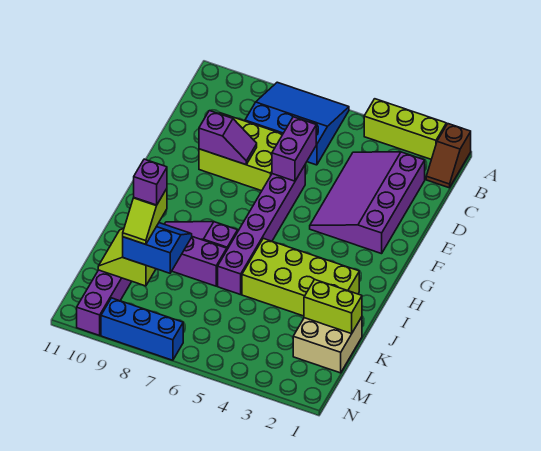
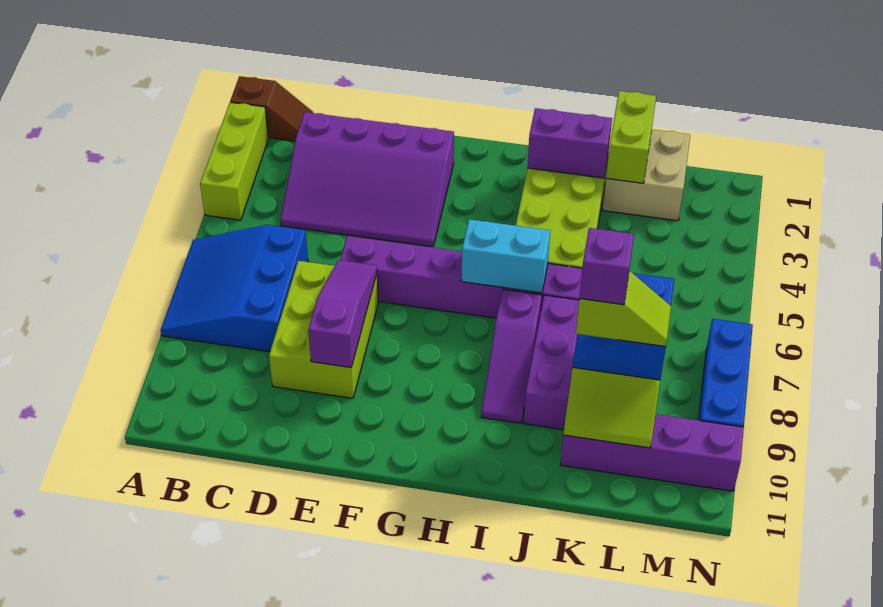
purple brick D6:E6 level 2 -> purple brick I2:J2 level 2
purple slope E8:E9 level 2 top 9 -> purple slope E7:E9 level 2 top 9
none -> cyan brick H6:I6 level 2

